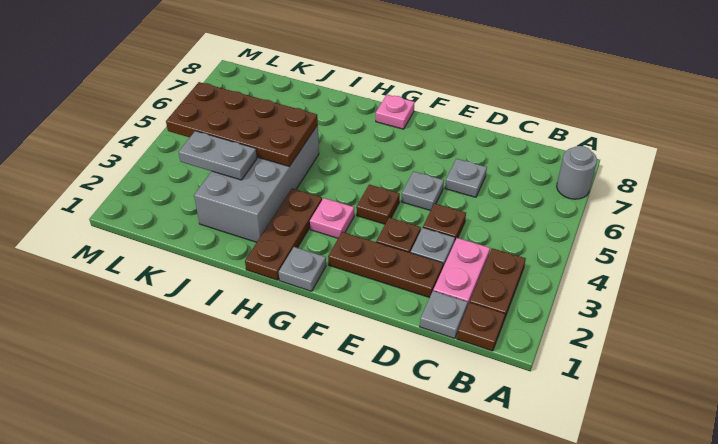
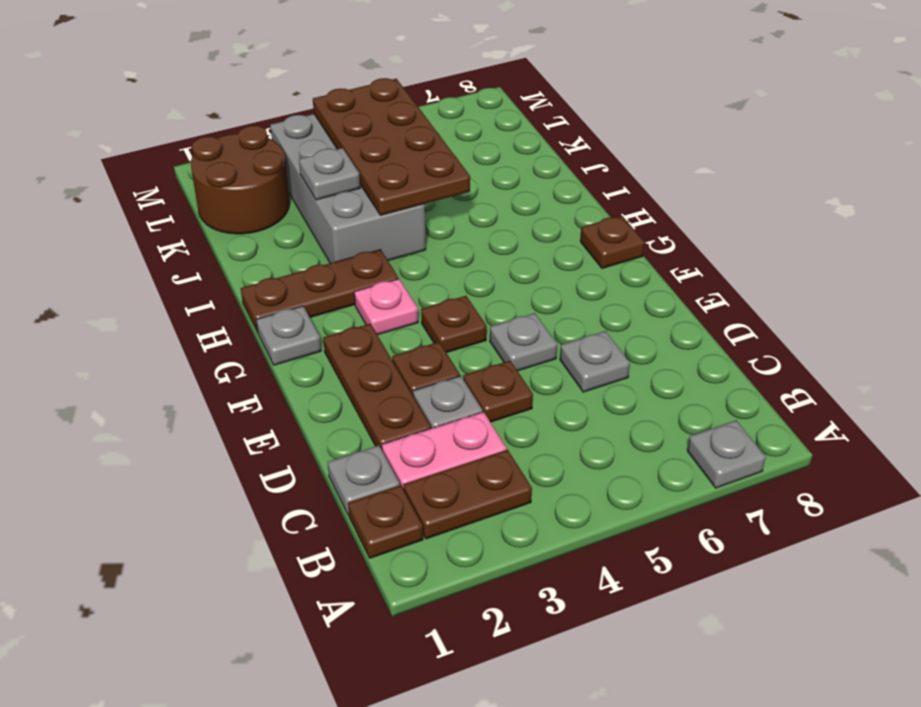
grey round brick A7 level 1 -> grey plate A7 level 1
pink plate G8 level 1 -> brown plate G8 level 1
grey brick I2:J5 level 1 -> grey brick I3:L4 level 1
grey plate J3:K3 level 2 -> grey plate J3 level 2
none -> brown round brick K1:L2 level 1

